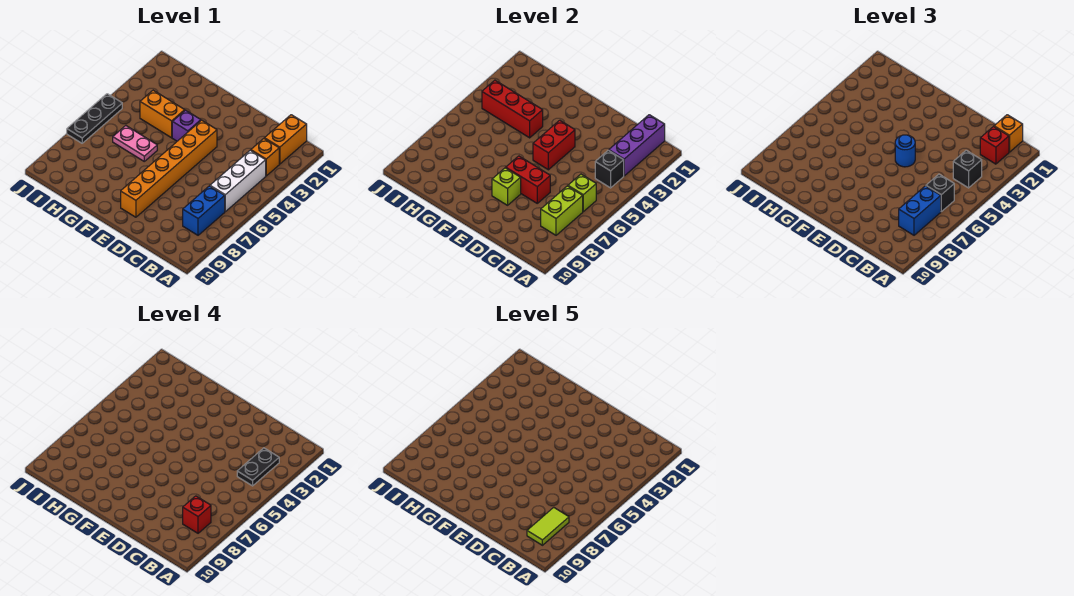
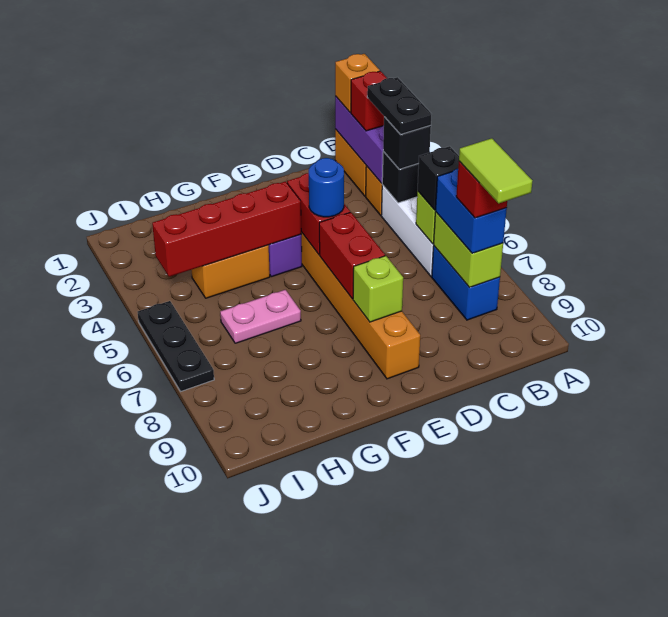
red brick D7:E7 level 2 -> red brick E6:E7 level 2
red brick G4:I4 level 2 -> red brick F4:I4 level 2

